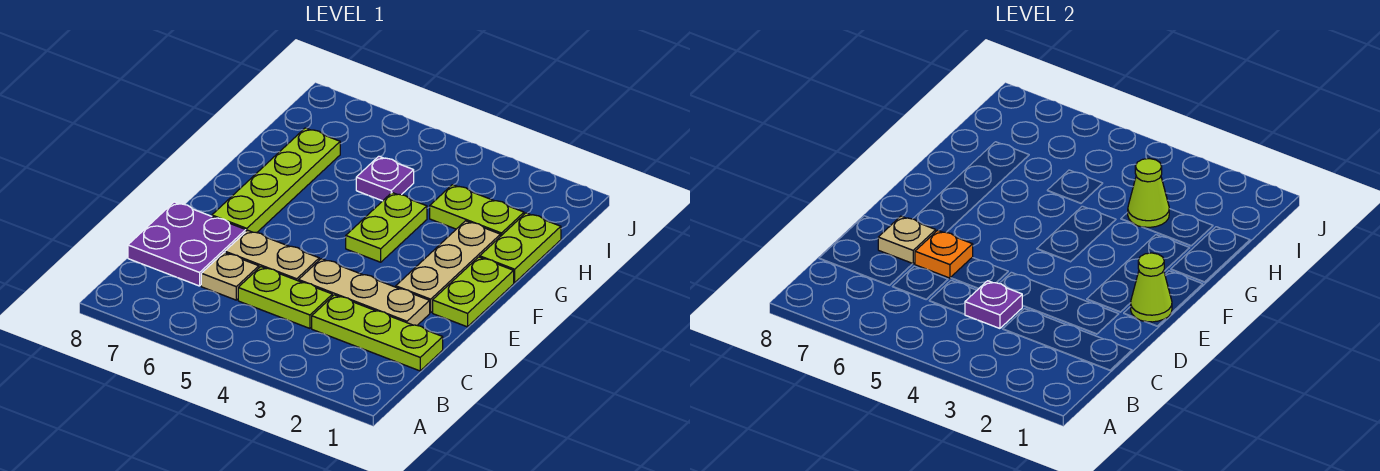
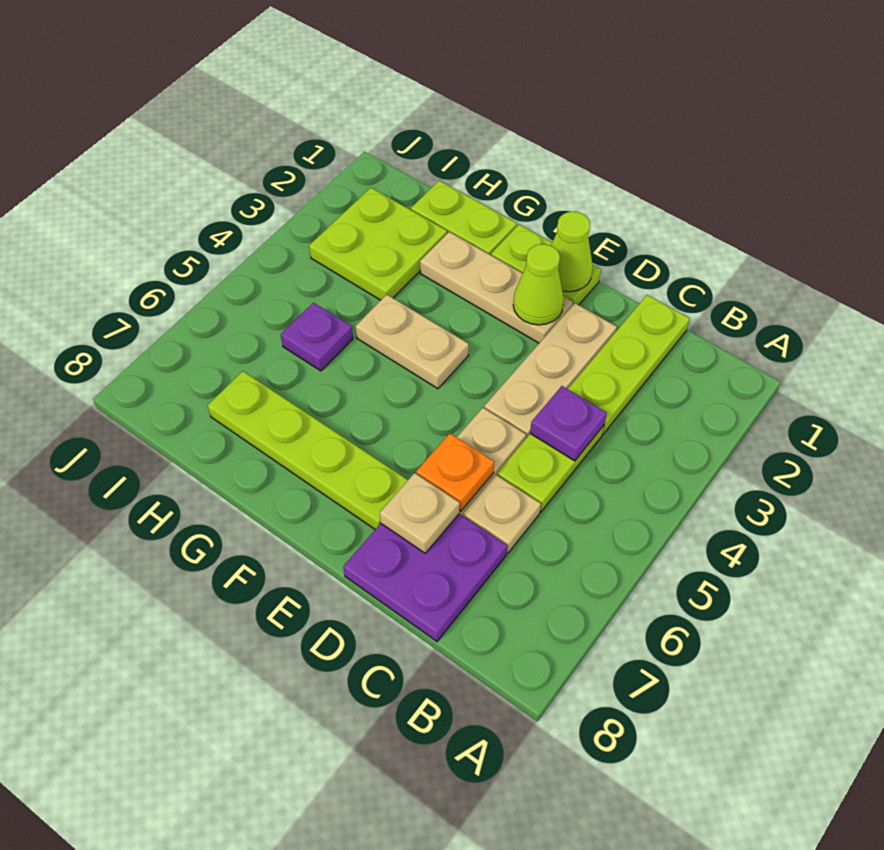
lime plate F4:G4 level 1 -> tan plate F4:G4 level 1
lime plate H2:H3 level 1 -> lime plate H2:I3 level 1
lime cone H3 level 2 -> lime cone E2 level 2

